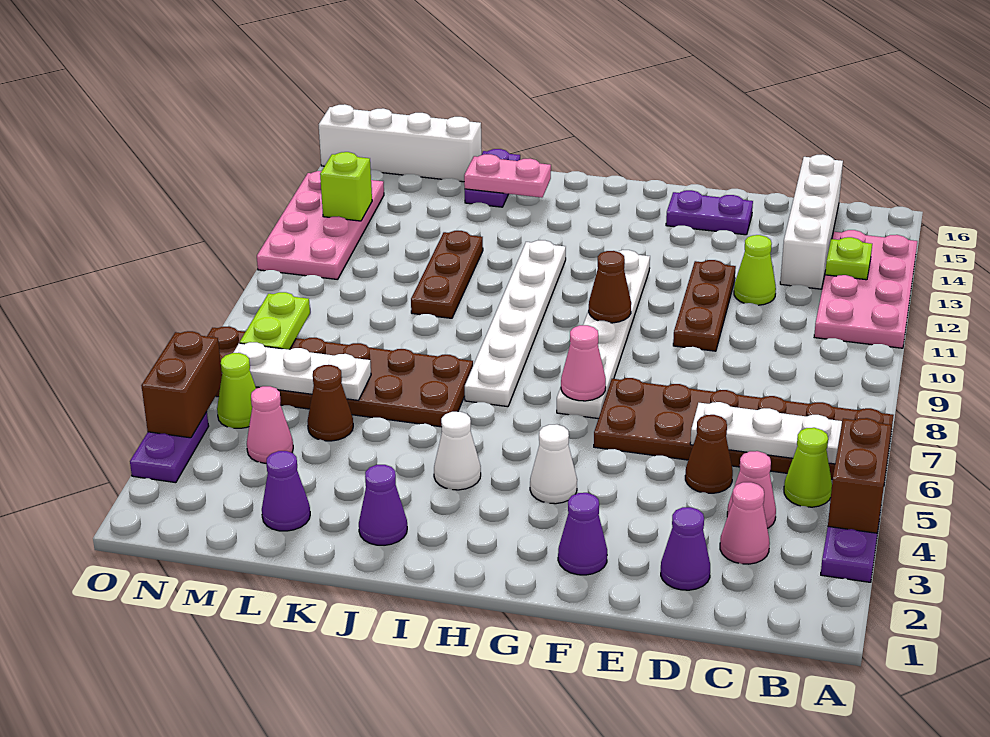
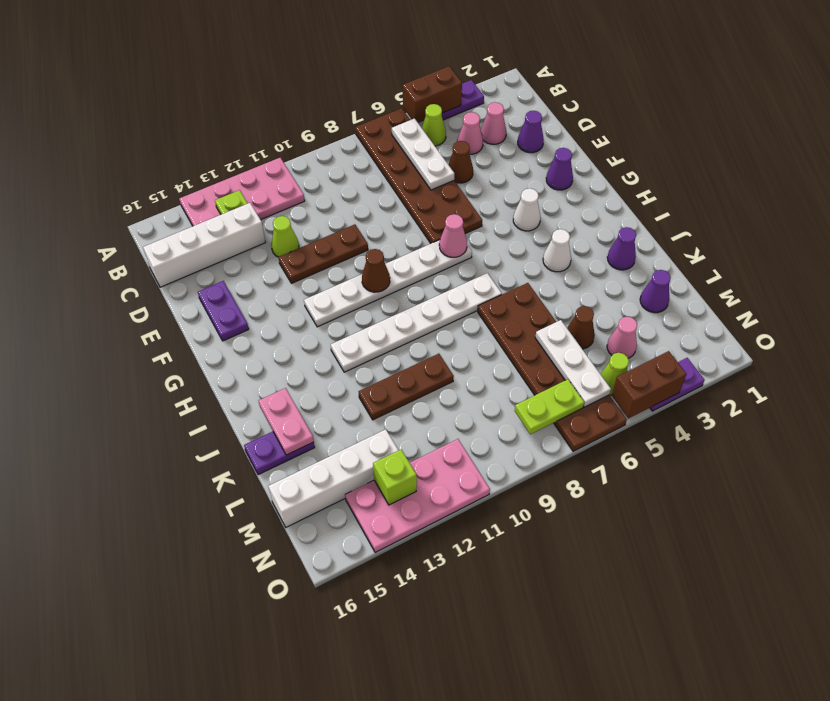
white brick L16:O16 level 1 -> white brick M13:M16 level 1

